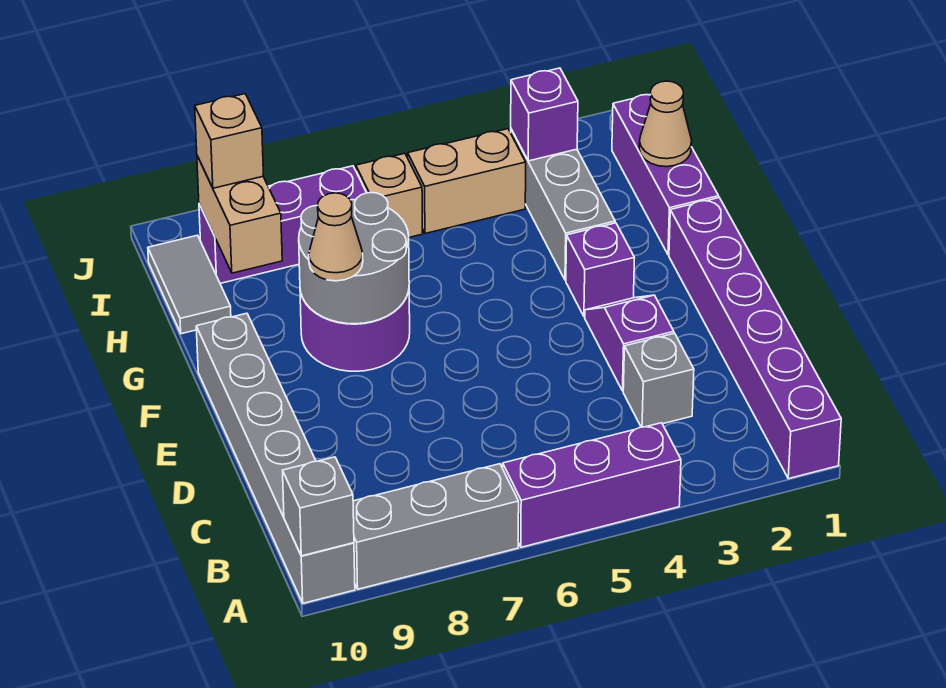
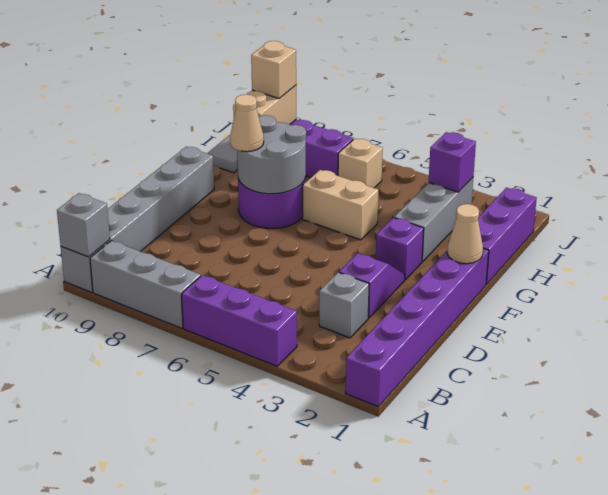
tan cone H1 level 2 -> tan cone F1 level 2
tan brick I4:I5 level 1 -> tan brick G5:G6 level 1

